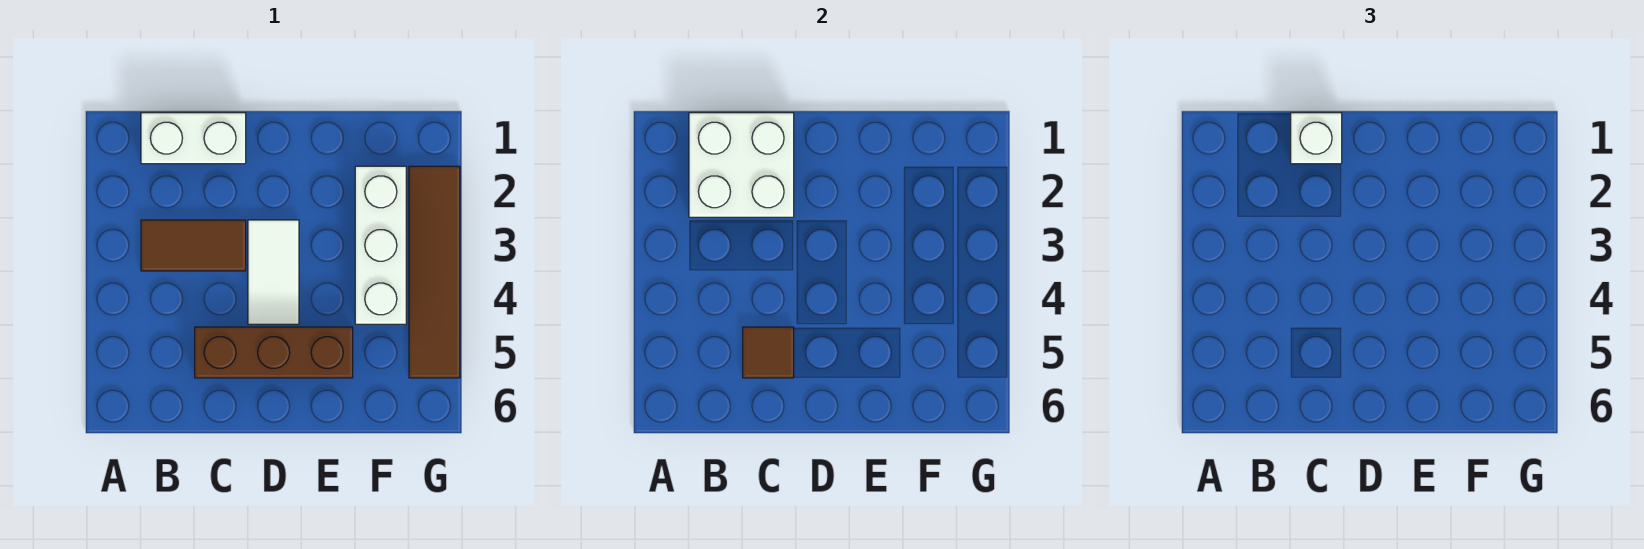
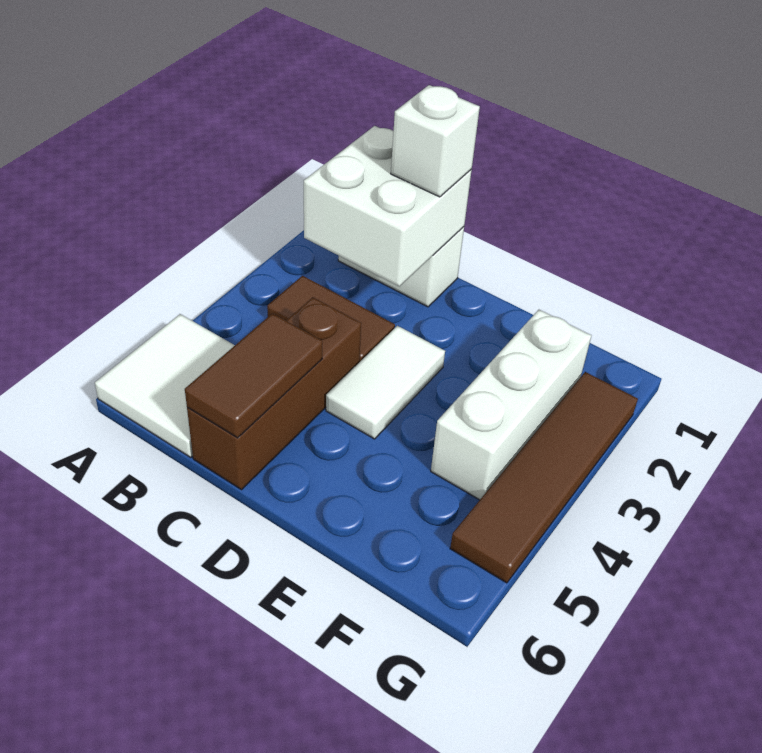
none -> white tile A5:B6 level 1
brown brick C5:E5 level 1 -> brown brick C4:C6 level 1
brown tile C5 level 2 -> brown tile C5:C6 level 2

